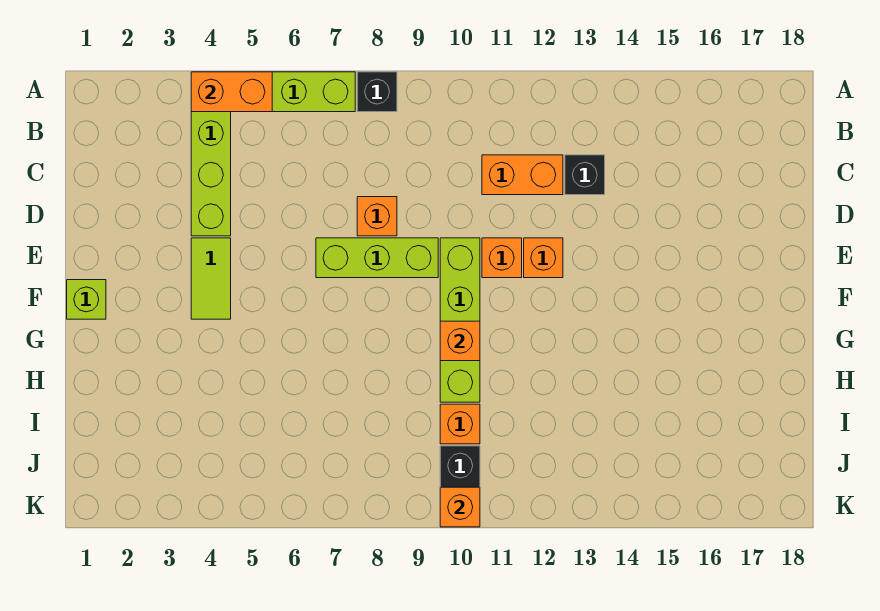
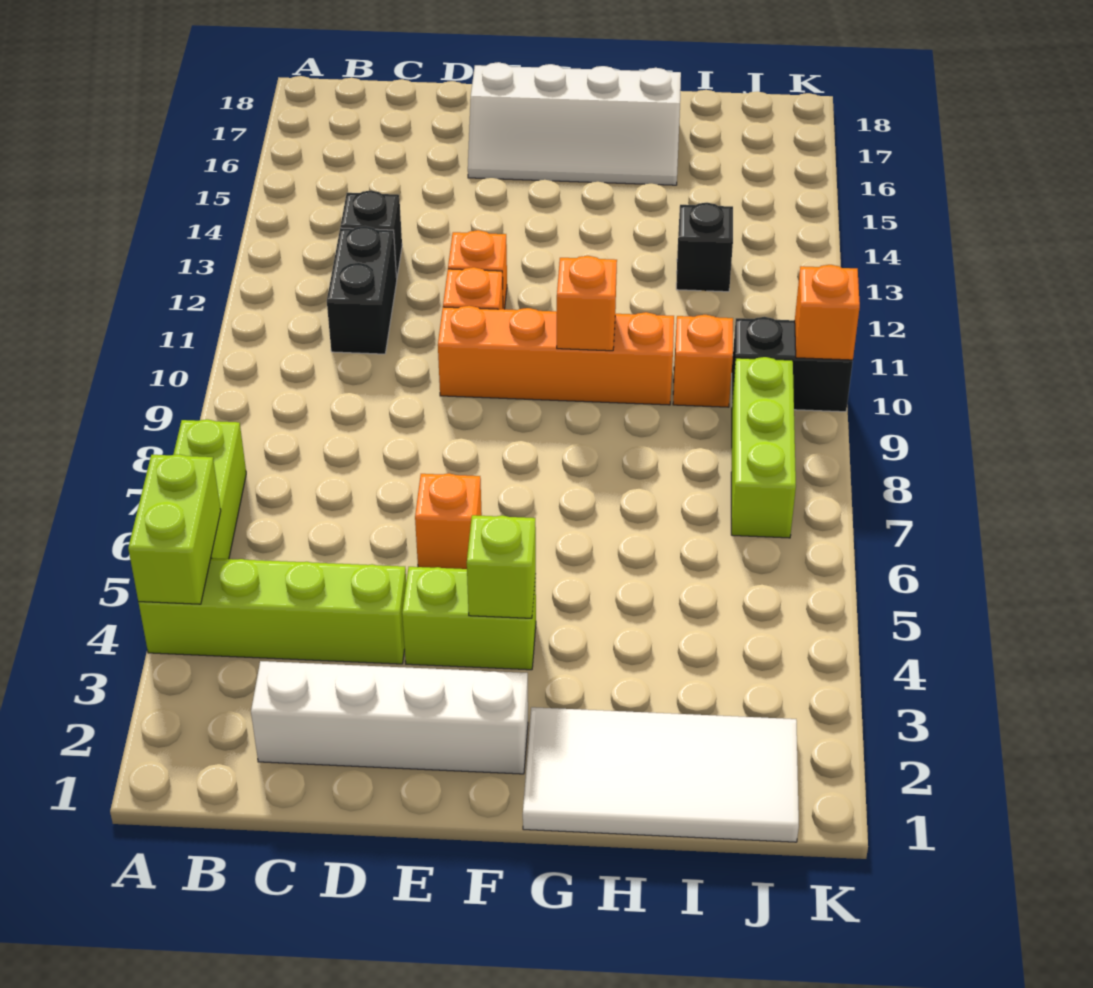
orange brick A4:A5 level 2 -> lime brick A4:A5 level 2
black brick A8 level 1 -> black brick I13 level 1
none -> white brick C2:F2 level 1
orange brick C11:C12 level 1 -> black brick C11:C12 level 1
orange brick D8 level 1 -> orange brick E6 level 1
lime tile E4:F4 level 1 -> lime brick E4:F4 level 1
lime brick E7:E9 level 1 -> lime brick J7:J9 level 1
lime brick E10:H10 level 1 -> orange brick E10:H10 level 1
none -> white slope E16:H17 level 1 top 17
lime brick F1 level 1 -> lime brick F4 level 2
none -> white tile G1:J2 level 1

